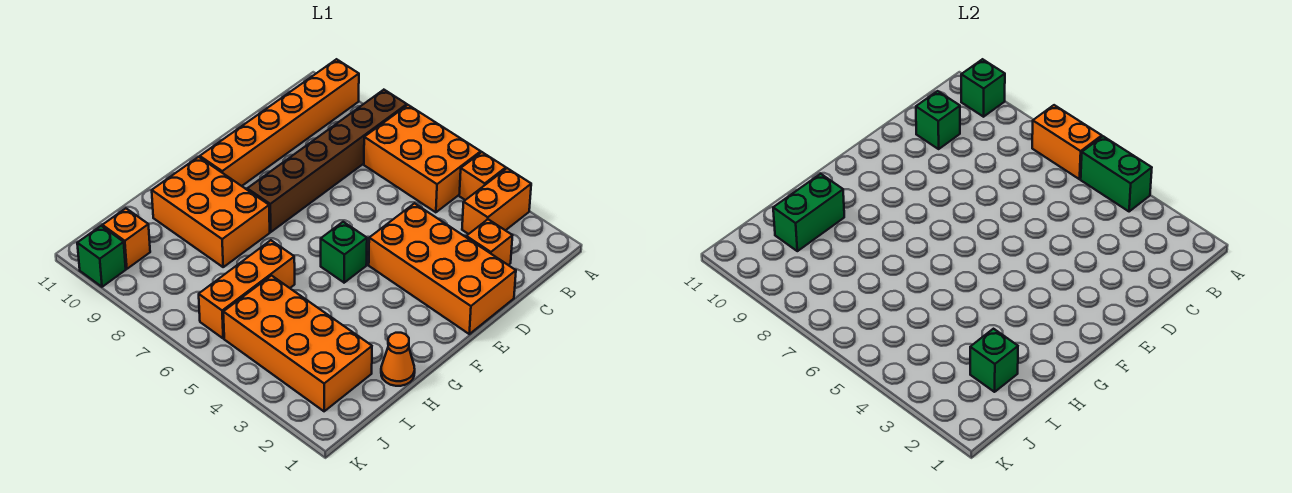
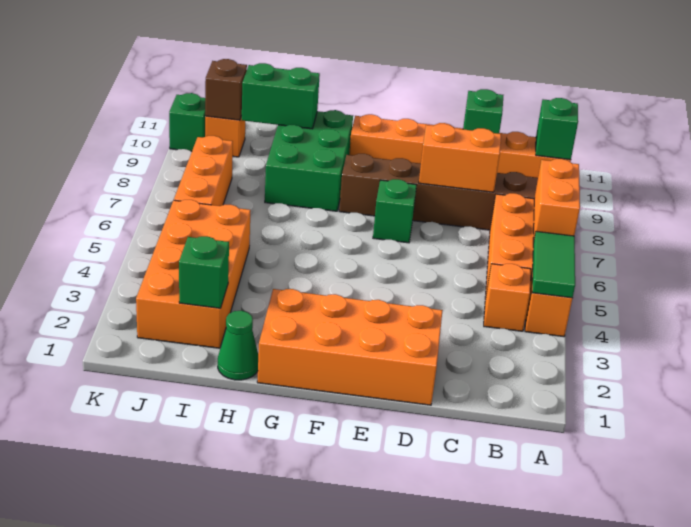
orange brick A3:B3 level 1 -> orange brick C8:D8 level 2
green brick A4:A5 level 2 -> green tile A4:A5 level 2
orange brick C2 level 1 -> orange brick B4 level 1
orange brick D1:E4 level 1 -> orange brick D1:G2 level 1
green brick F5 level 1 -> green brick E7 level 1
orange brick G8:H10 level 1 -> green brick G8:H10 level 1
orange cone H1 level 1 -> green cone H1 level 1
orange brick H6:J6 level 1 -> orange brick J6:J8 level 1
none -> brown brick J10 level 2

